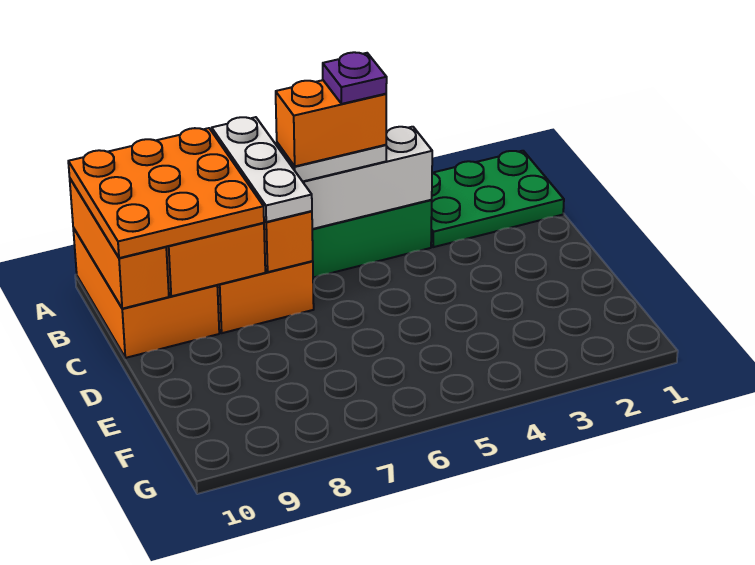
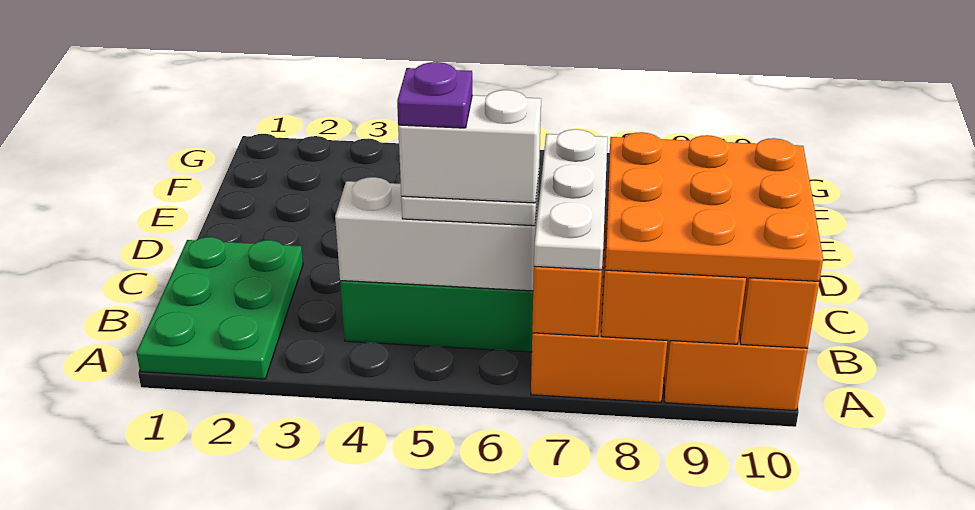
green plate A1:B3 level 1 -> green plate A1:C2 level 1
orange brick B5:B6 level 4 -> white brick B5:B6 level 4

